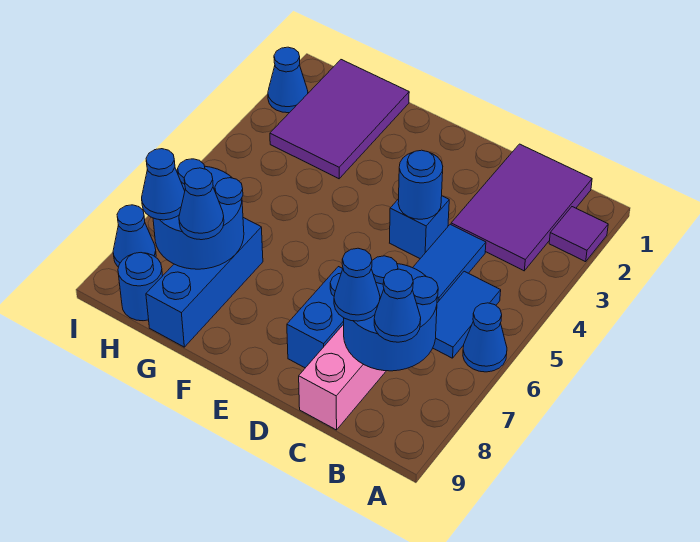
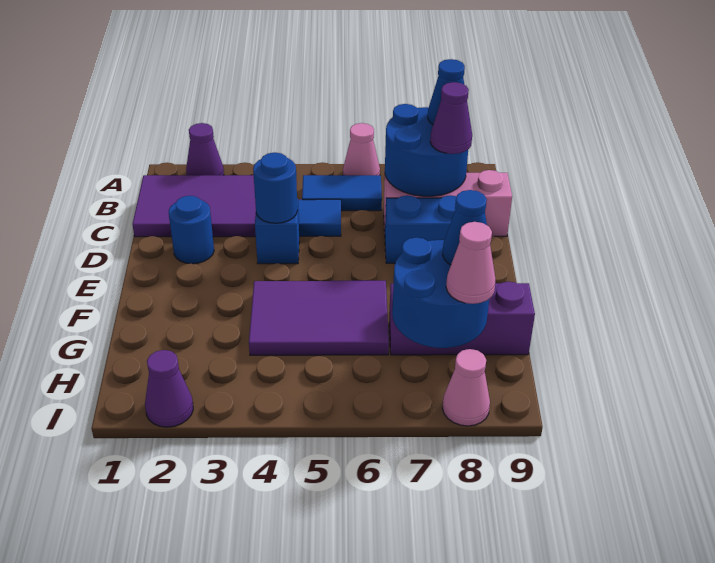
purple tile A2 level 1 -> purple cone A2 level 1
blue cone A6 level 1 -> pink cone A6 level 1
blue cone C8 level 3 -> purple cone C8 level 3
purple tile G1:H3 level 1 -> purple tile F4:G6 level 1
blue brick G7:G9 level 1 -> purple brick G7:G9 level 1
blue cone H8 level 3 -> pink cone H8 level 3
blue round brick H9 level 1 -> blue round brick D2 level 1
blue cone I2 level 1 -> purple cone I2 level 1
blue cone I8 level 1 -> pink cone I8 level 1

